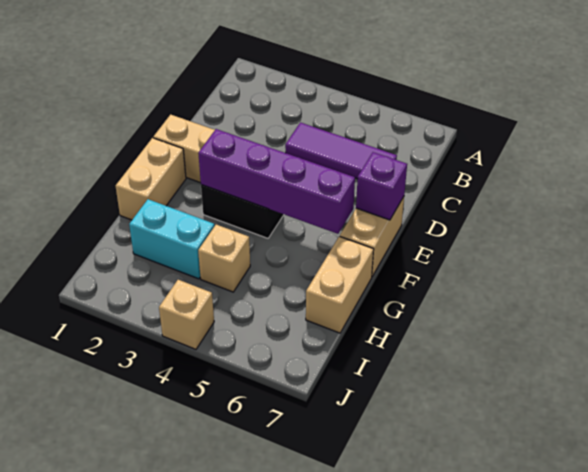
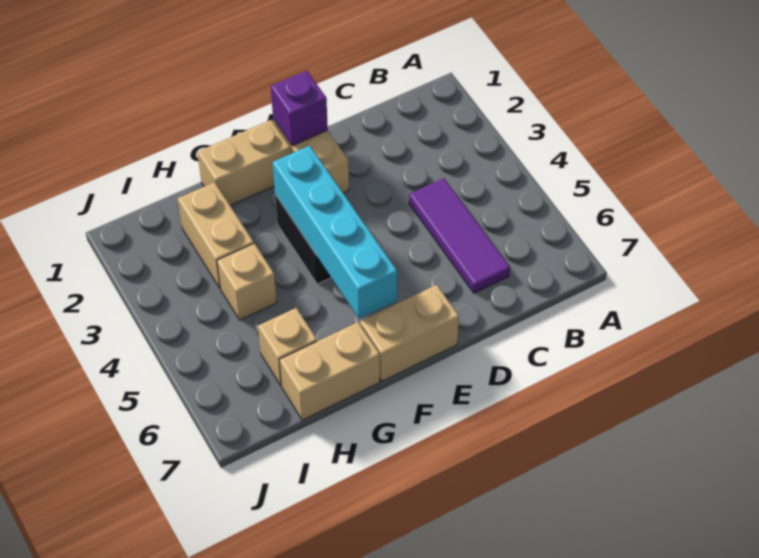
purple brick E7 level 2 -> purple brick E1 level 2
purple brick F3:F6 level 2 -> cyan brick F3:F6 level 2
cyan brick H2:H3 level 1 -> tan brick H2:H3 level 1
tan brick J4 level 1 -> tan brick H6 level 1

